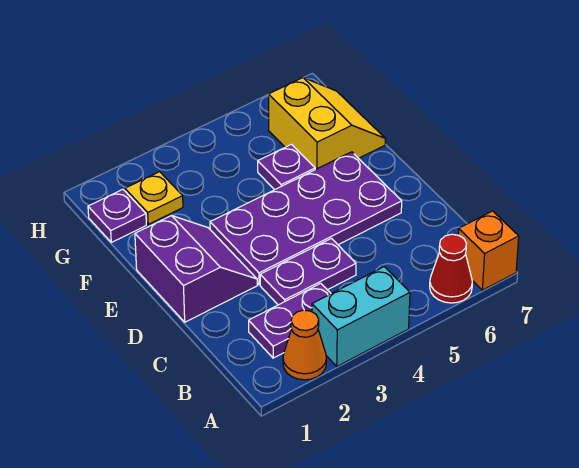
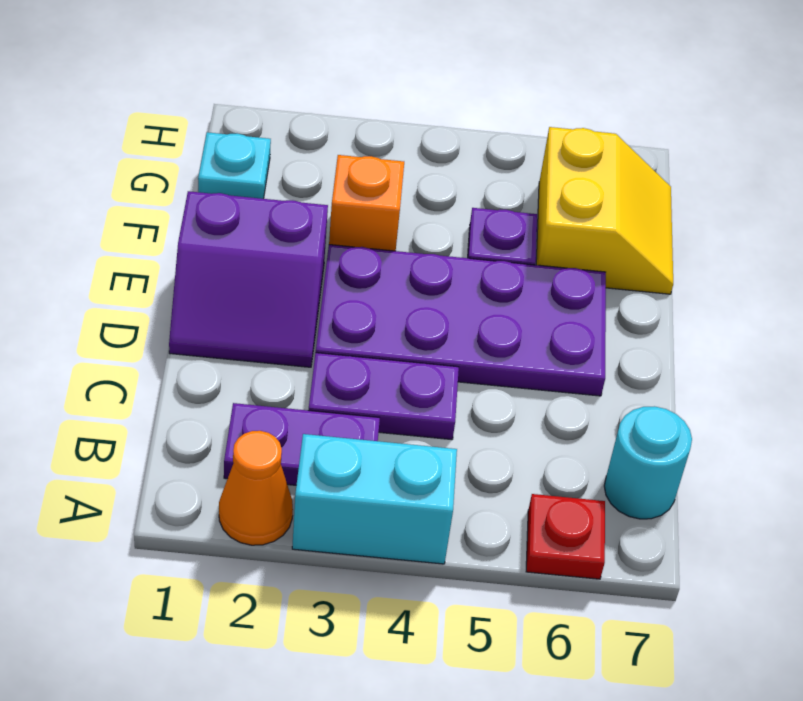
red cone A6 level 1 -> red plate A6 level 1
orange brick A7 level 1 -> orange brick F3 level 1
none -> cyan round brick B7 level 1
purple slope D1:E2 level 1 top 1 -> purple slope D1:E2 level 1 top E
purple plate G1 level 1 -> cyan plate G1 level 1
yellow plate G2 level 1 -> none

